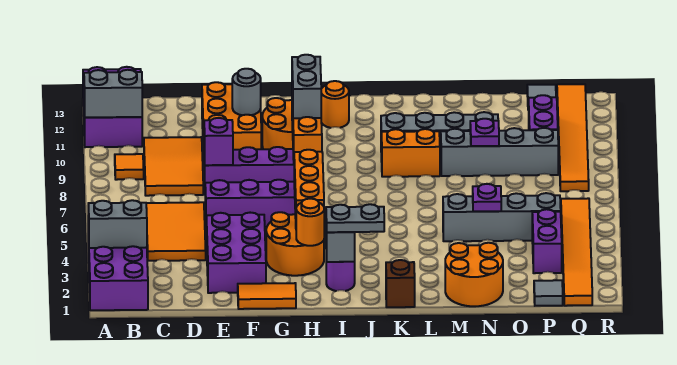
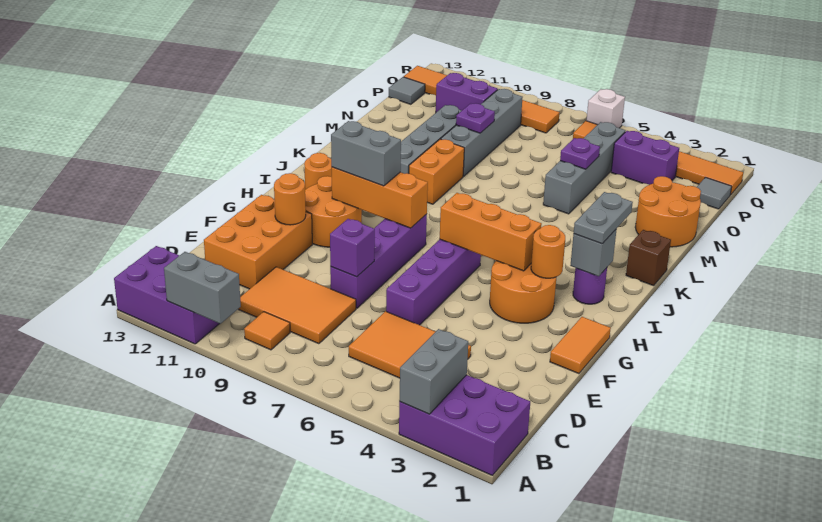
grey brick A11:B11 level 2 -> grey brick A10:A11 level 2
purple brick E2:F4 level 1 -> none
orange brick E10:F12 level 1 -> orange brick D11:F12 level 1
grey round brick F11 level 2 -> orange round brick F11 level 2
none -> white brick R6 level 1

